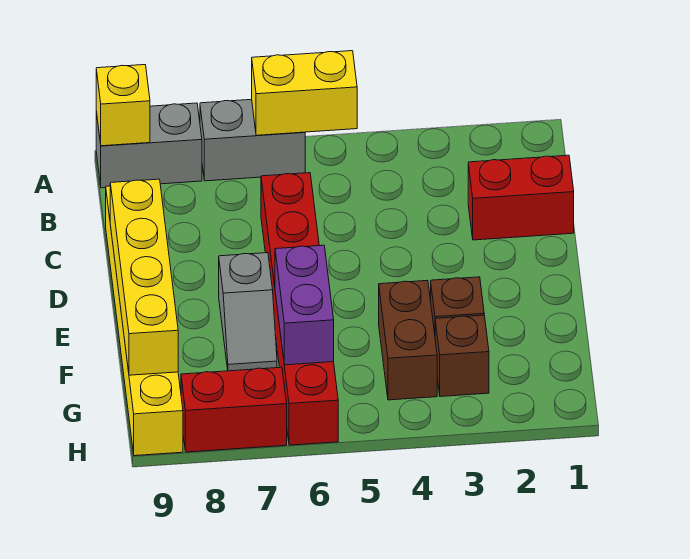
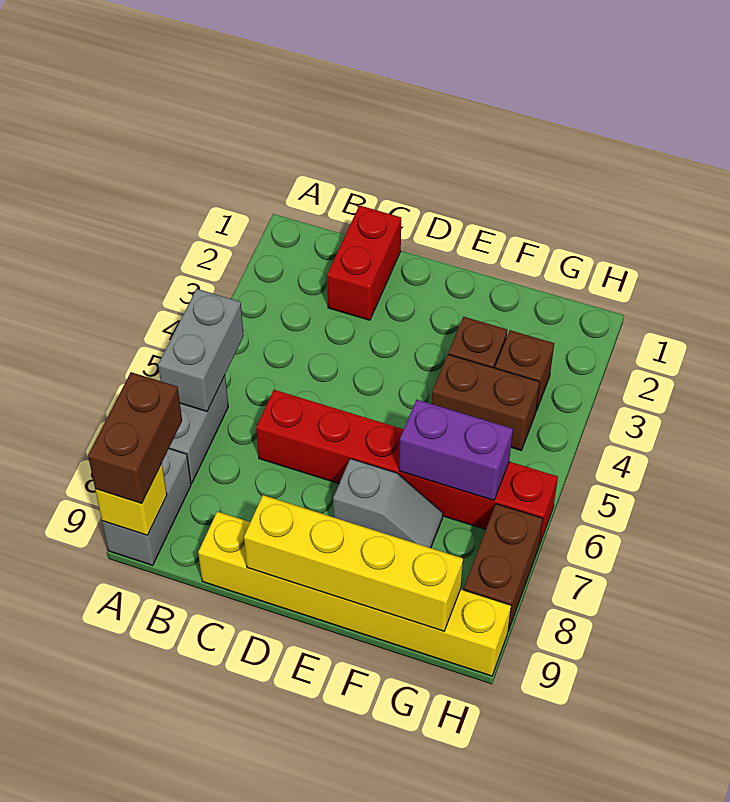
yellow brick A5:A6 level 2 -> grey brick A5:A6 level 2
none -> brown brick A8:A9 level 3
red brick H7:H8 level 1 -> brown brick H7:H8 level 1

